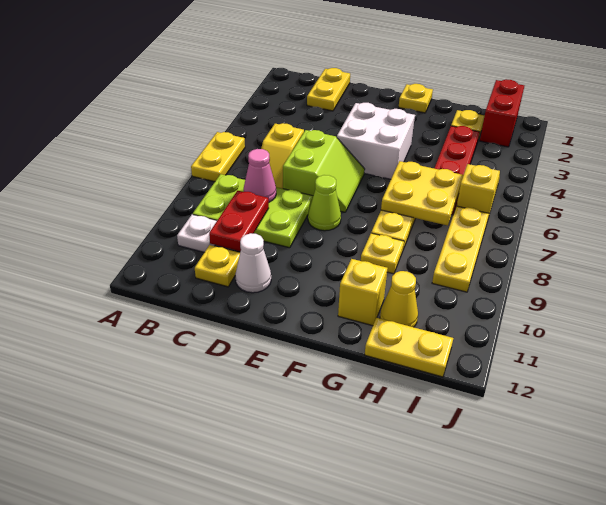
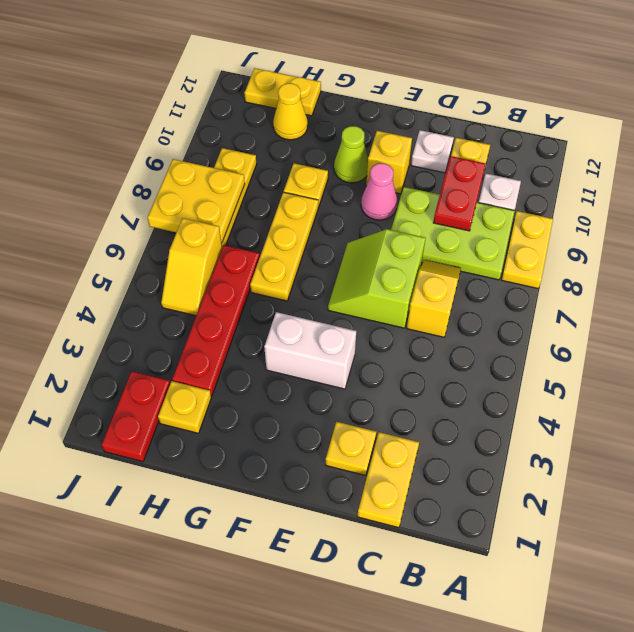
yellow plate A6:A7 level 1 -> yellow plate A8:A9 level 1
pink cone C8 level 2 -> pink cone E9 level 1
white cone D11 level 1 -> white plate D11 level 1
white brick E4:F5 level 1 -> white brick E4:F4 level 1
lime cone E8 level 1 -> lime cone F10 level 1
yellow plate F1 level 1 -> yellow plate D2 level 1
yellow plate G6:H7 level 2 -> yellow plate I7:J8 level 2
yellow brick G11 level 1 -> yellow brick E10 level 1
red brick I1:I2 level 1 -> red plate I1:I2 level 1

